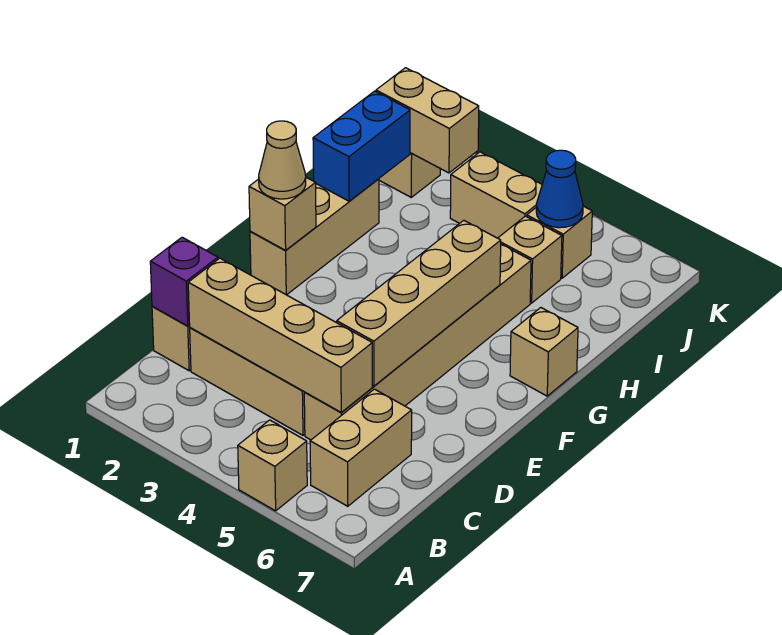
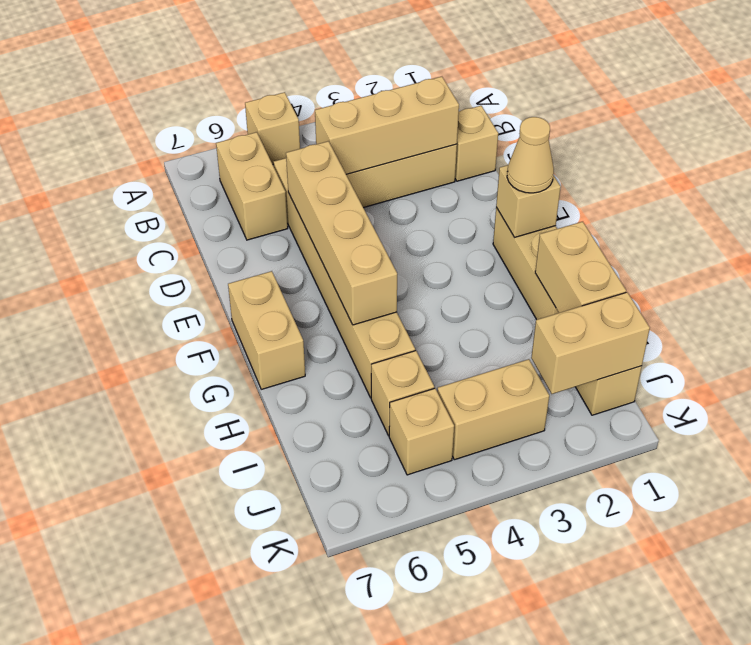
purple brick C1 level 2 -> none
tan brick C2:C5 level 2 -> tan brick C2:C4 level 2
tan brick G7 level 1 -> tan brick F7:G7 level 1
blue brick H1:I1 level 2 -> tan brick H1:I1 level 2
blue cone J5 level 2 -> none

